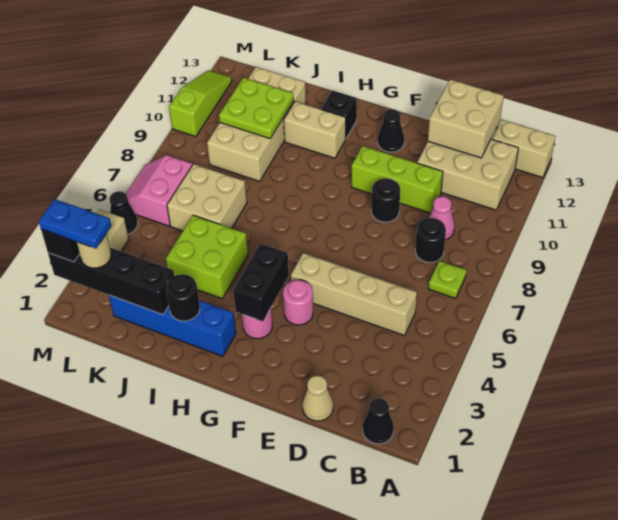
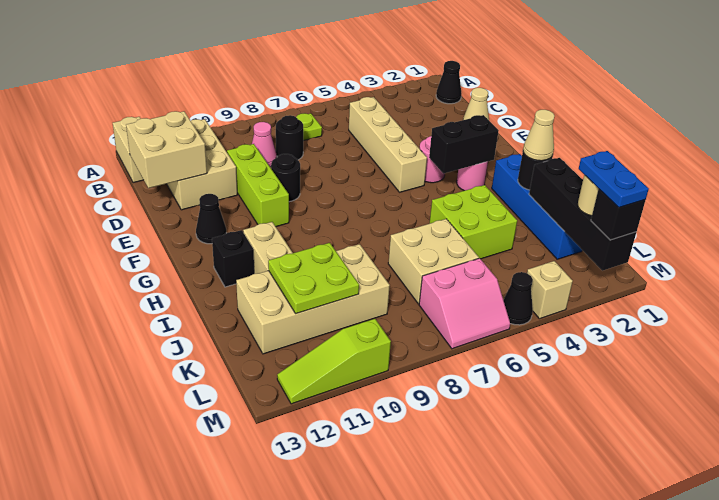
none -> tan cone I2 level 3

